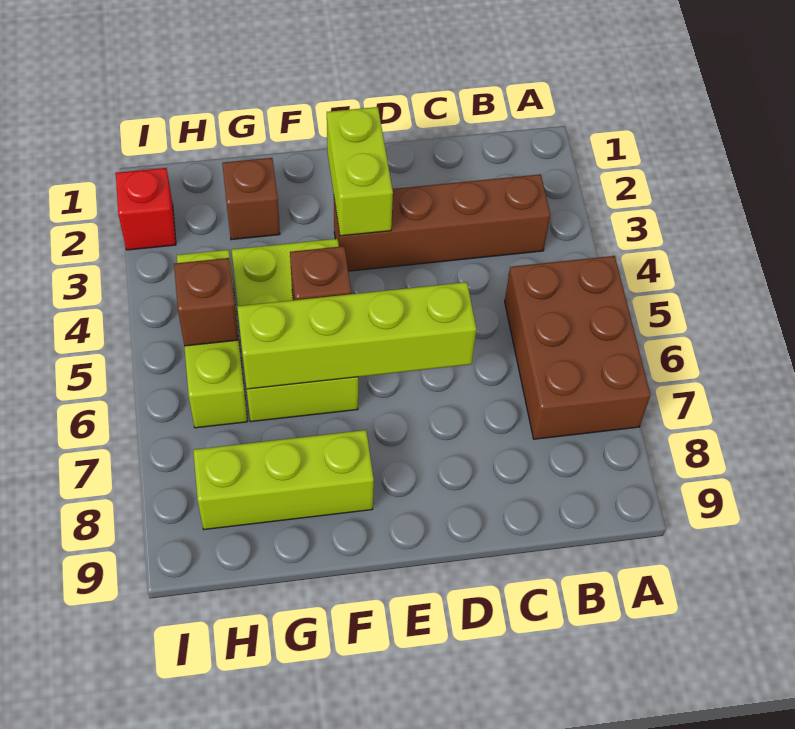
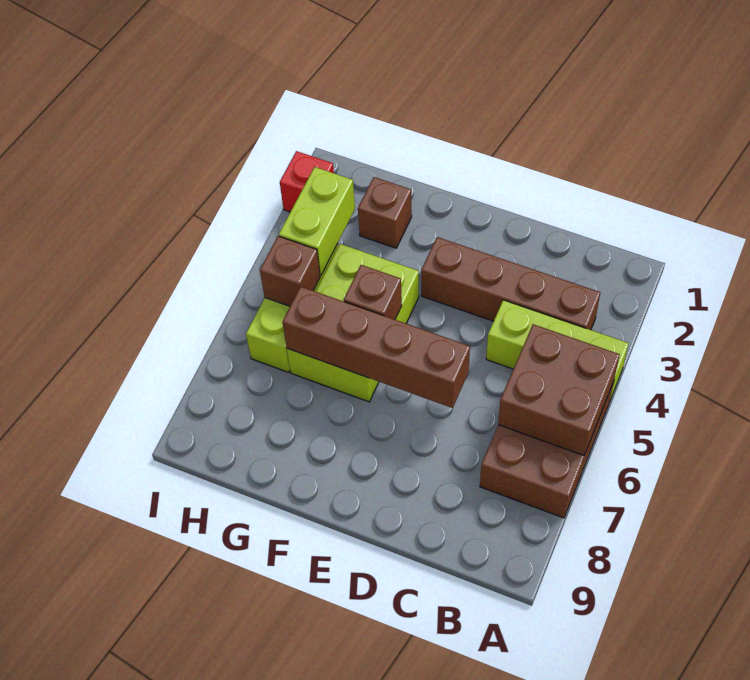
none -> brown brick A5:B6 level 2
lime brick D6:G6 level 2 -> brown brick D6:G6 level 2
lime brick E2:E3 level 2 -> lime brick H3:H4 level 2
lime brick F8:H8 level 1 -> lime brick A4:C4 level 1

